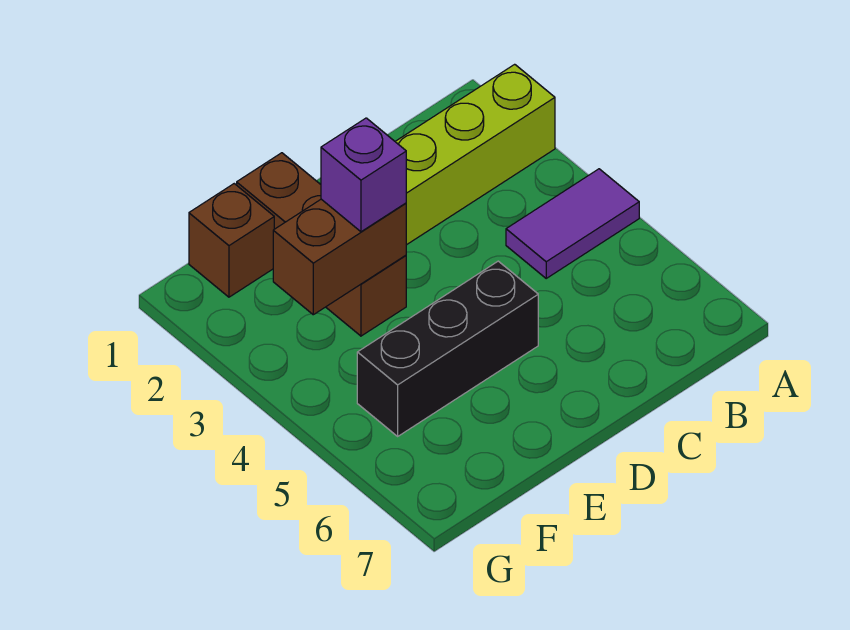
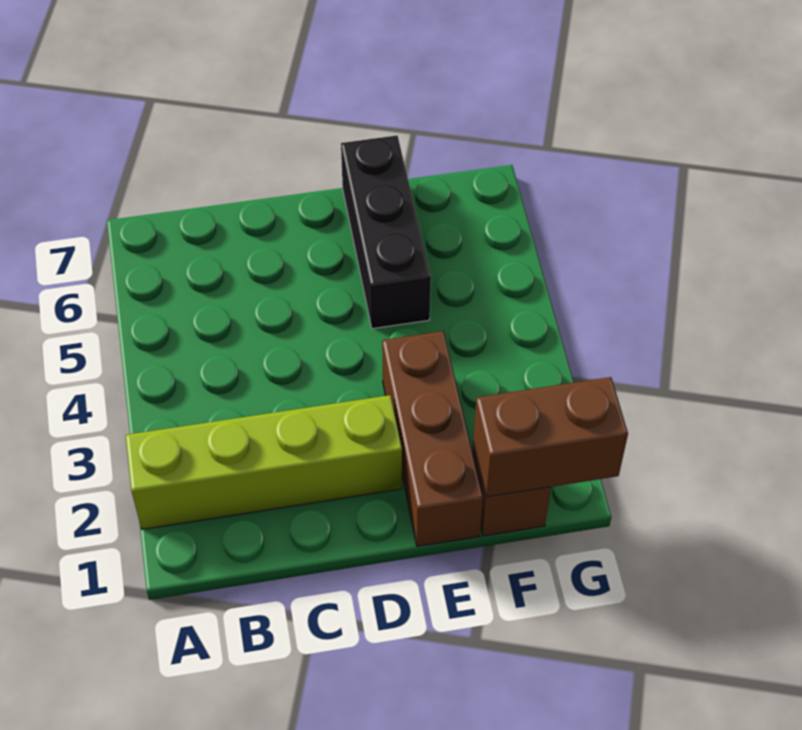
purple tile A4:B4 level 1 -> none
black brick D5:F5 level 1 -> black brick E5:E7 level 1
brown brick E3:F3 level 2 -> brown brick F1:G1 level 2
purple brick E3 level 3 -> none

